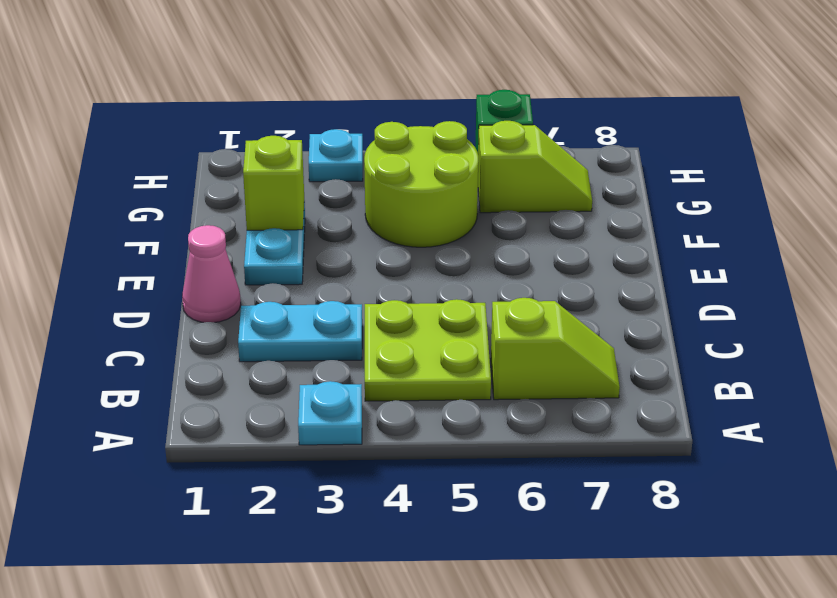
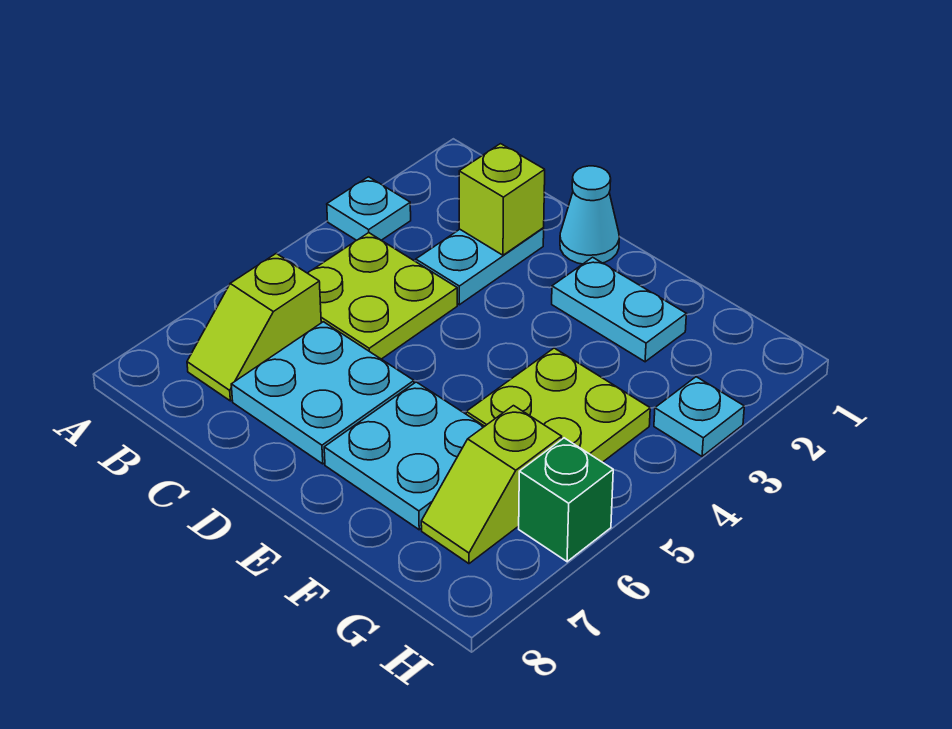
none -> cyan plate C6:D7 level 1
pink cone D1 level 1 -> cyan cone D1 level 1
none -> cyan plate E6:F7 level 1
lime brick F2 level 2 -> lime brick C2 level 2
lime round brick F4:G5 level 1 -> lime plate F4:G5 level 1

